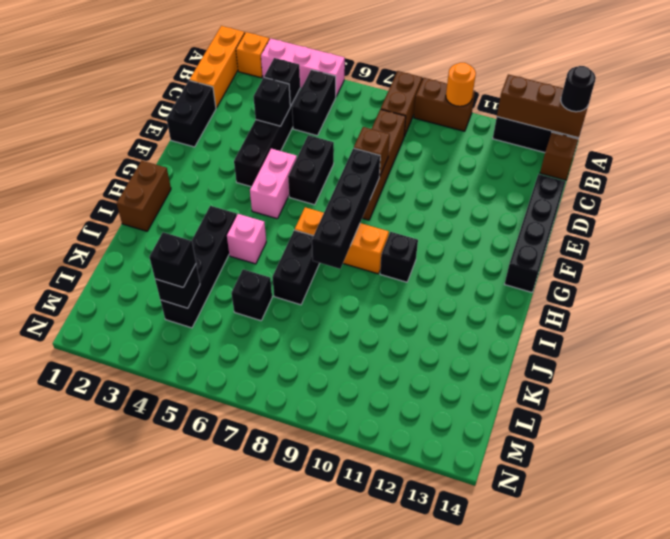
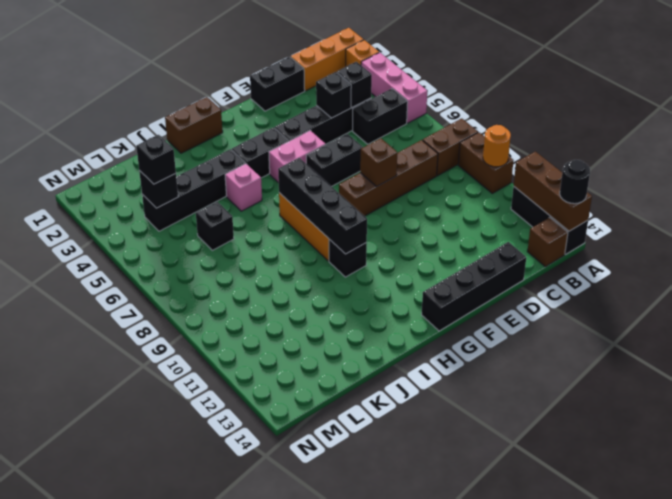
black brick F8:I8 level 2 -> black brick H7:H10 level 2
black brick I7:J7 level 1 -> black brick G4:H4 level 1

